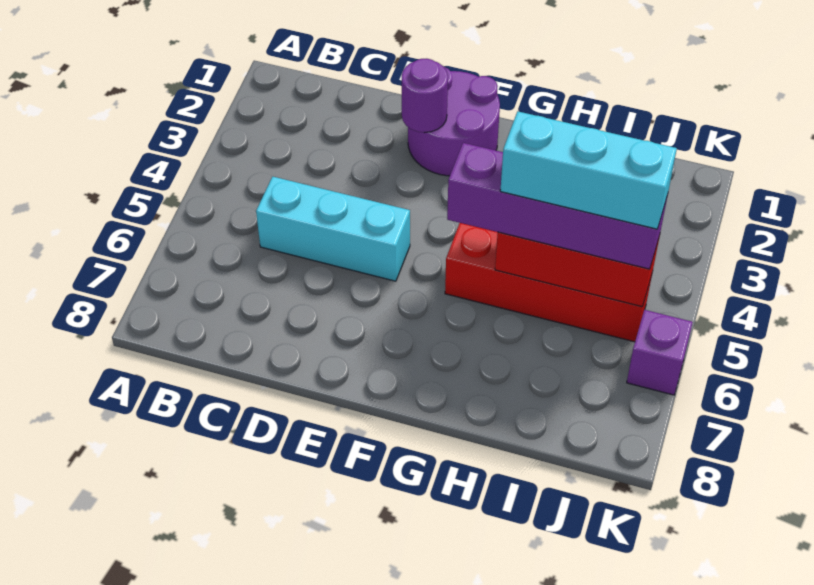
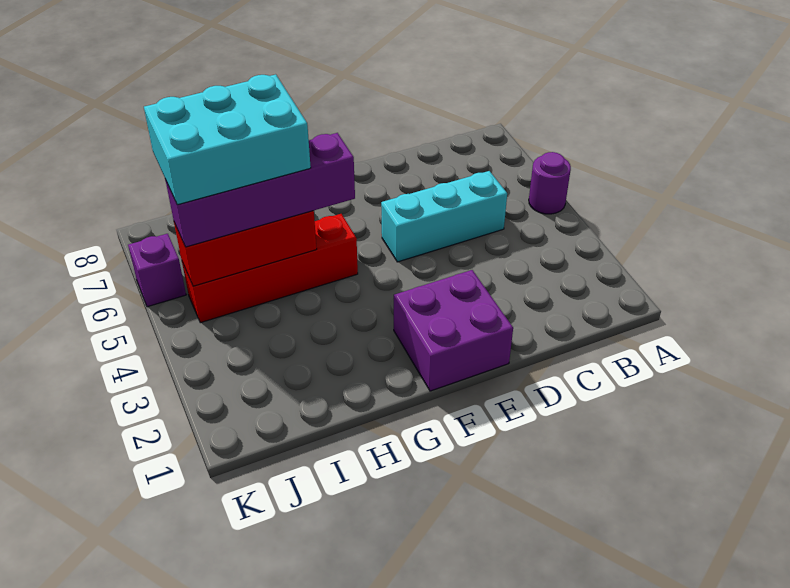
purple round brick E1:F2 level 1 -> purple brick E1:F2 level 1
purple round brick E2 level 2 -> purple round brick A5 level 1
cyan brick H5:J5 level 4 -> cyan brick H5:J6 level 4

